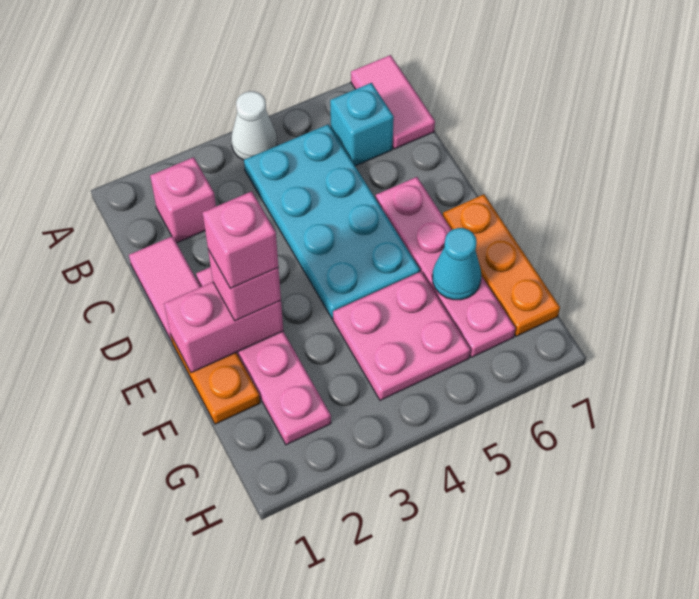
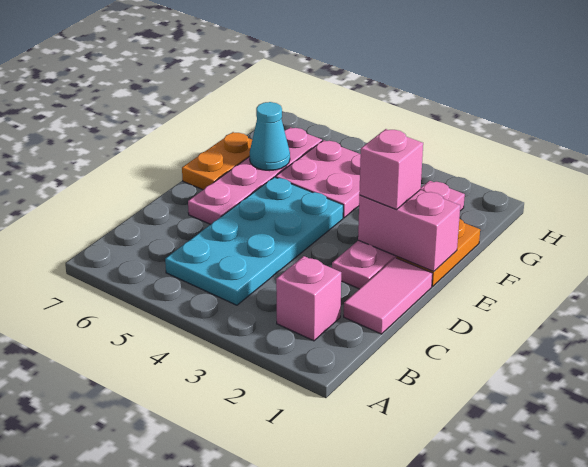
white cone A4 level 1 -> none
pink tile A7:B7 level 1 -> none
cyan brick B6 level 1 -> none
pink brick E2 level 4 -> none
orange plate E7:G7 level 1 -> orange plate E7:F7 level 1

